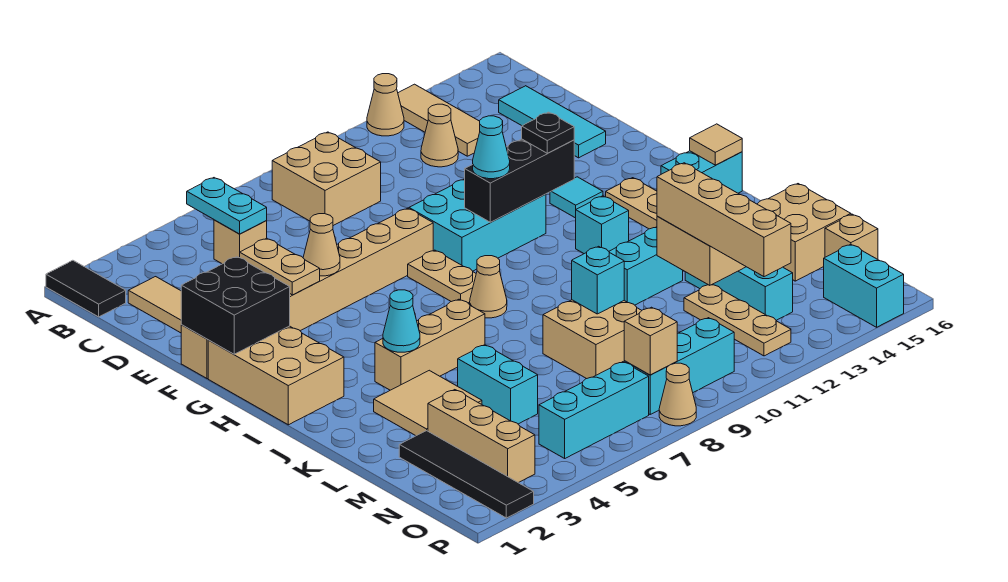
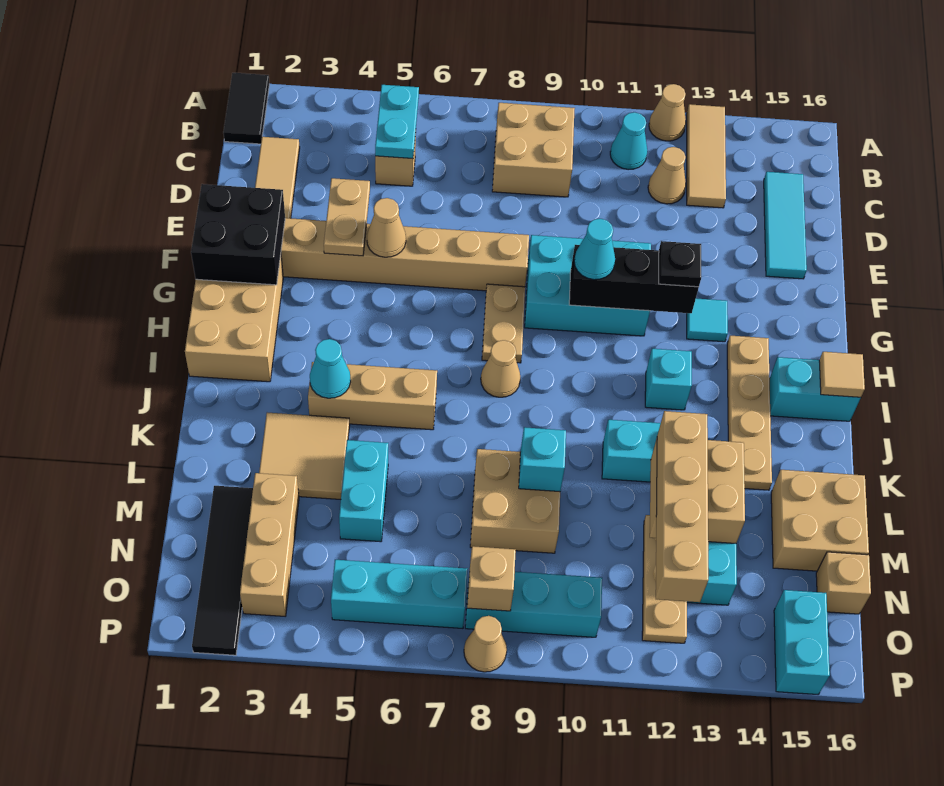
none -> cyan cone B11 level 1

